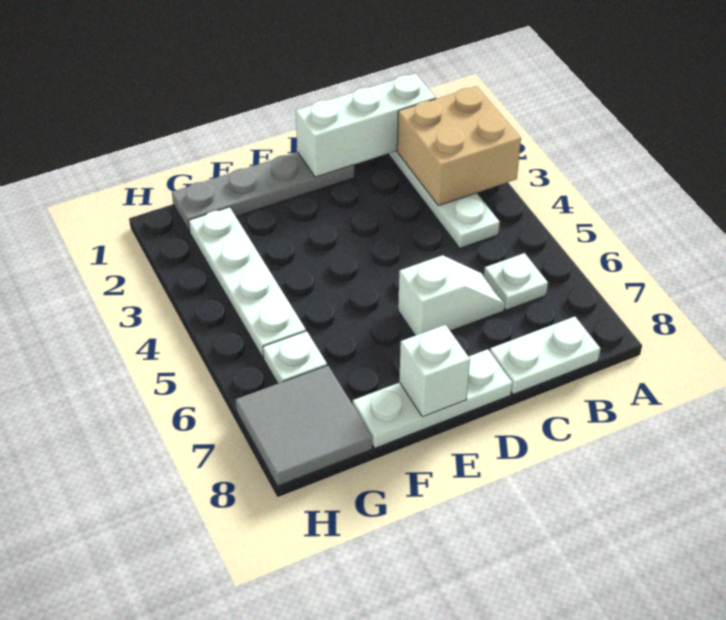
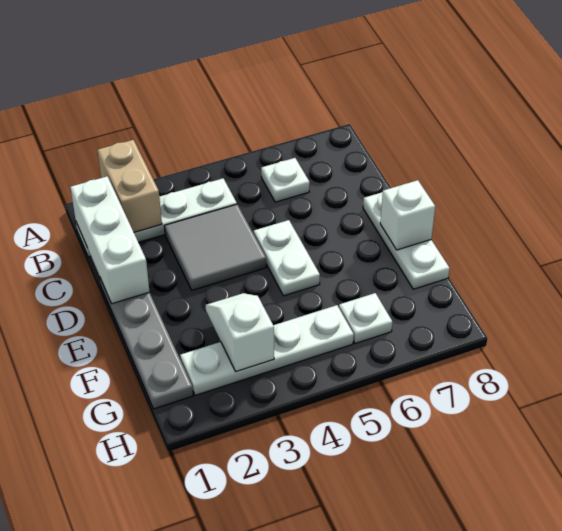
tan brick A2:B3 level 2 -> tan brick A2:B2 level 2
white plate B8:C8 level 1 -> white plate D5:E5 level 1
white slope C6:D6 level 1 top D -> white slope F3:G3 level 2 top G
grey tile G7:H8 level 1 -> grey tile C3:D4 level 1

